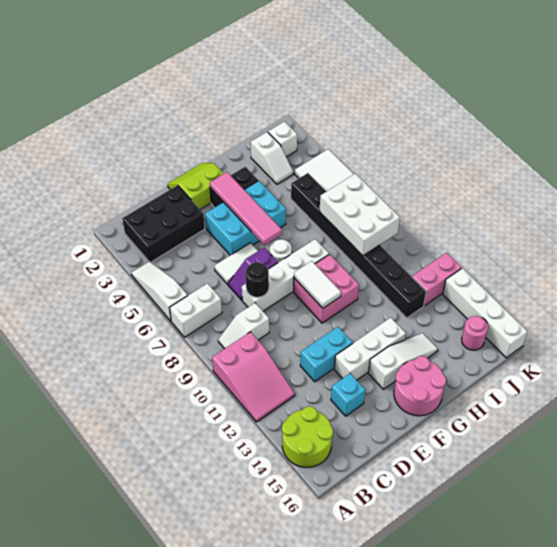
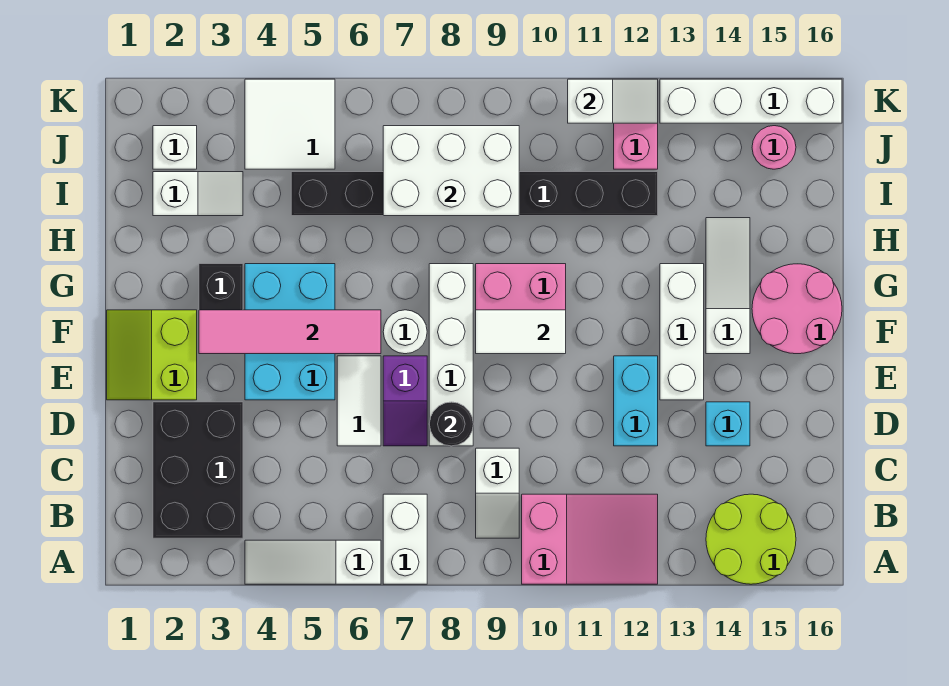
none -> white slope K11:K12 level 2 top 11

